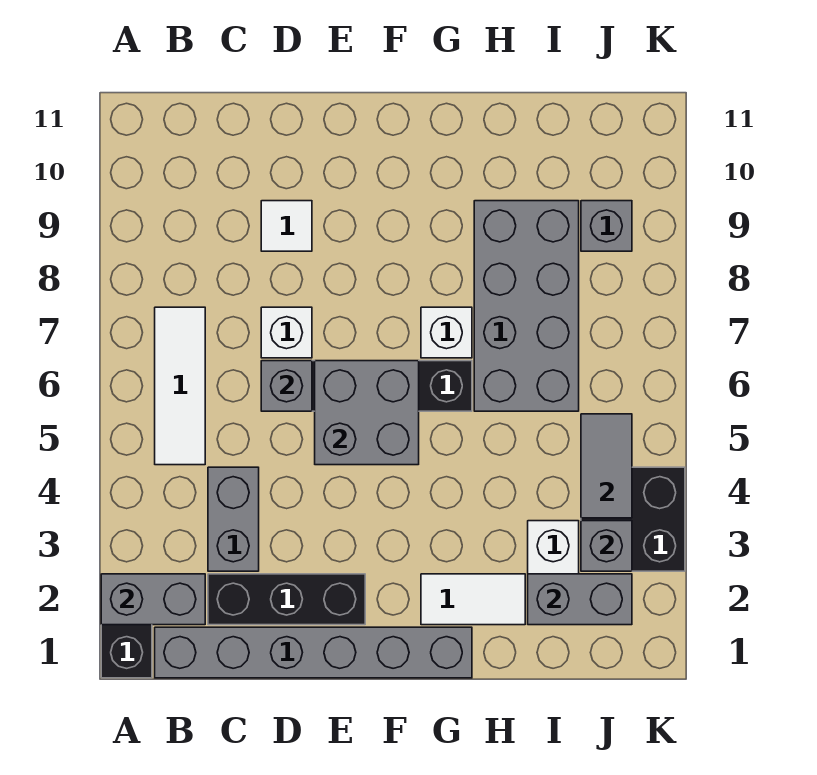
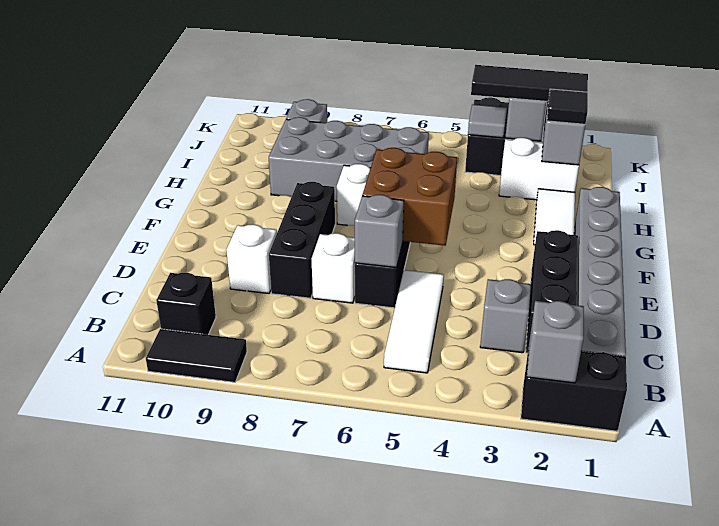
grey brick A2:B2 level 2 -> grey brick A2 level 2
none -> black tile A9:A10 level 1
white tile B5:B7 level 1 -> white tile B5:D5 level 1
none -> black brick B10 level 1
grey brick C3:C4 level 1 -> grey brick C3 level 1
none -> black brick D8:F8 level 1
white tile D9 level 1 -> white brick D9 level 1
grey brick E5:F6 level 2 -> brown brick E5:F6 level 2
none -> black tile I2 level 3
none -> black tile J2:J4 level 3
grey tile J4:J5 level 2 -> grey tile J4 level 2

